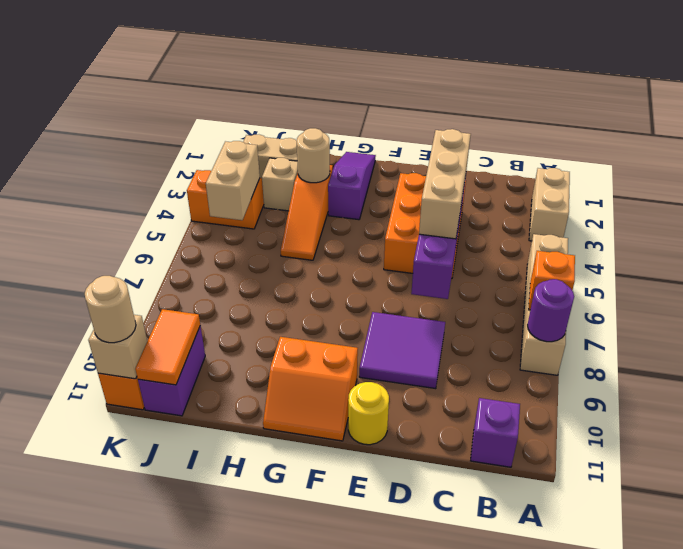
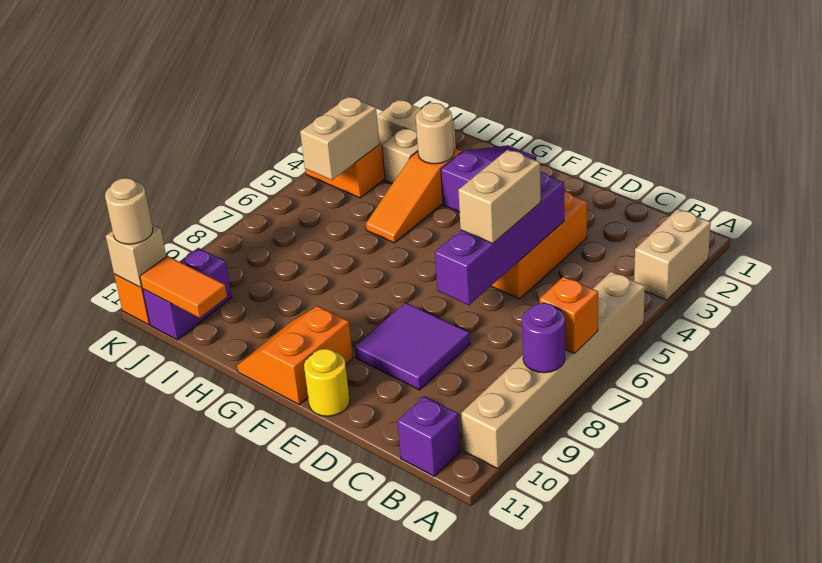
tan brick A5:A8 level 1 -> tan brick A5:A10 level 1
tan brick D4:D6 level 3 -> tan brick D5:D6 level 3
orange slope F10:G11 level 1 top 10 -> orange slope F10:G11 level 1 top F
orange tile J10:J11 level 2 -> orange tile I11:J11 level 2

